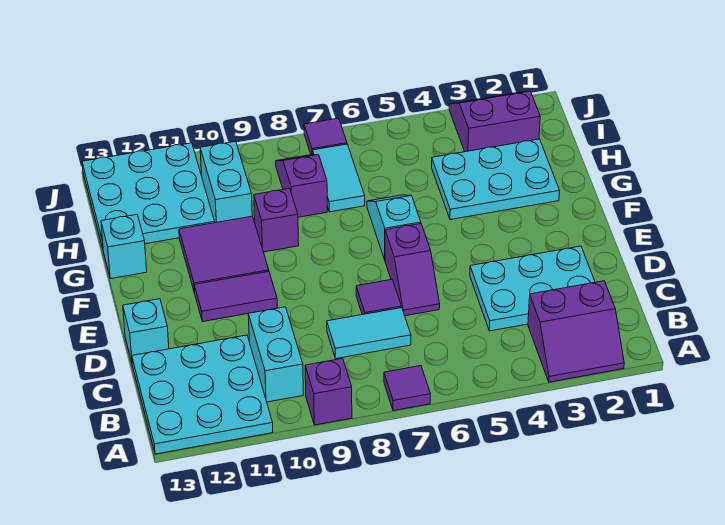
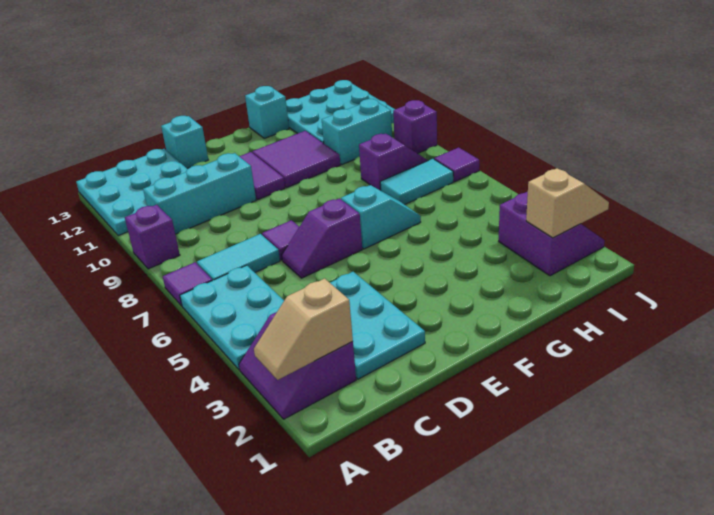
none -> tan slope A2:B2 level 2 top B
cyan brick B10:C10 level 1 -> cyan brick B10:D10 level 1
cyan tile C7:C8 level 1 -> cyan tile B7:C7 level 1
cyan plate G2:H4 level 1 -> cyan plate A4:B6 level 1
purple brick G9 level 1 -> purple brick J9 level 1
none -> tan slope I2:J2 level 2 top I

